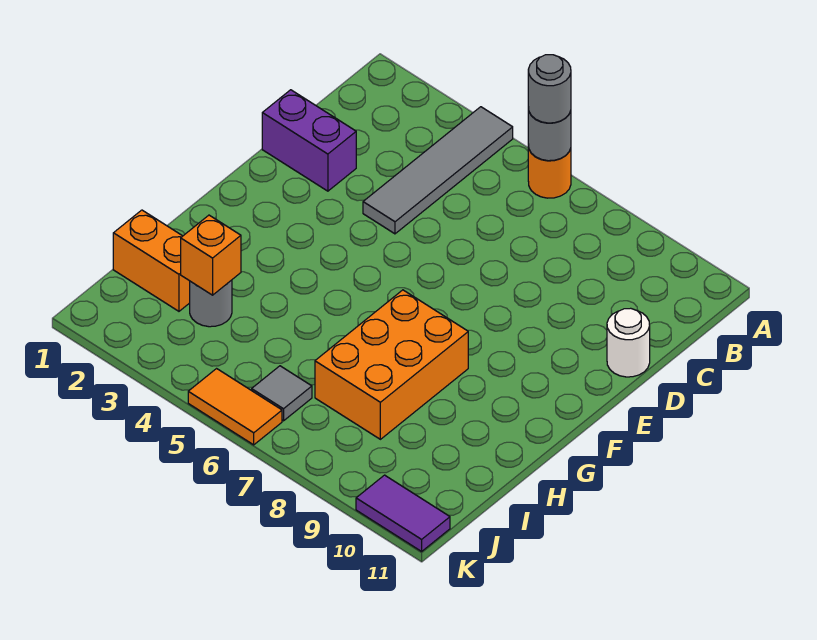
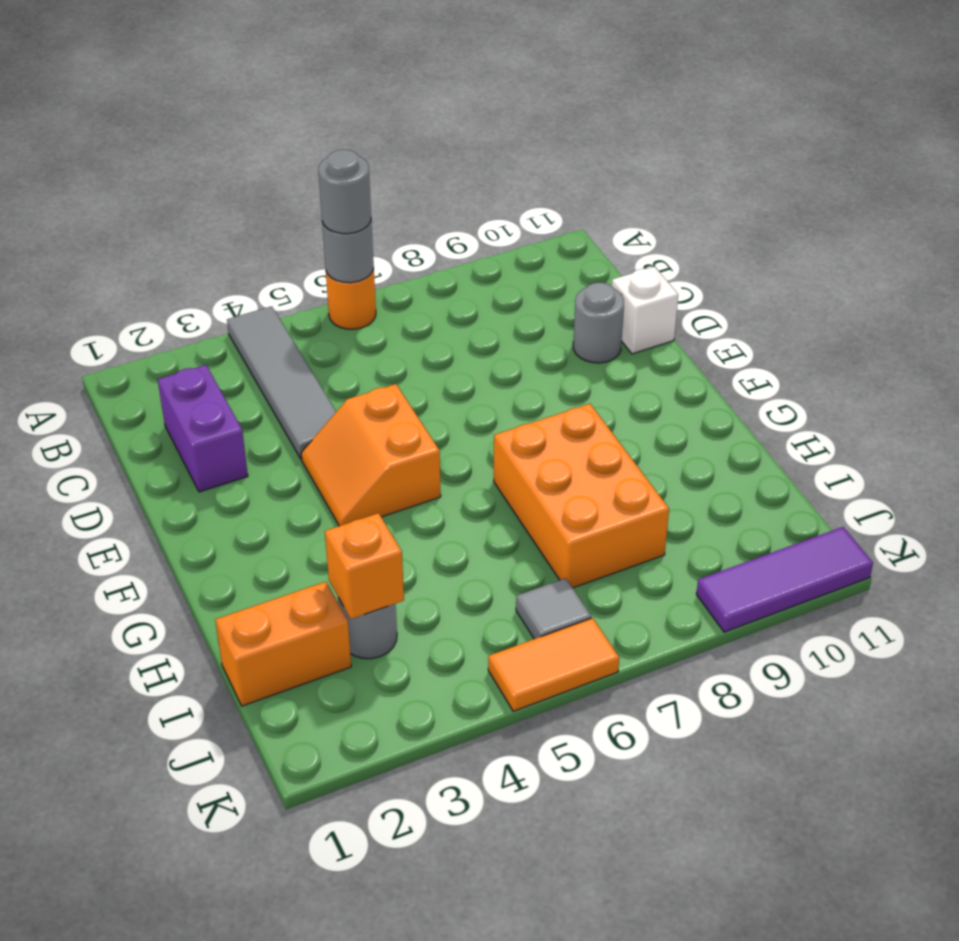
purple brick D1:D2 level 1 -> purple brick C2:D2 level 1
none -> grey round brick D10 level 1
white round brick D11 level 1 -> white brick D11 level 1
none -> orange slope E4:F5 level 1 top 5
purple tile K10:K11 level 1 -> purple tile K9:K11 level 1

